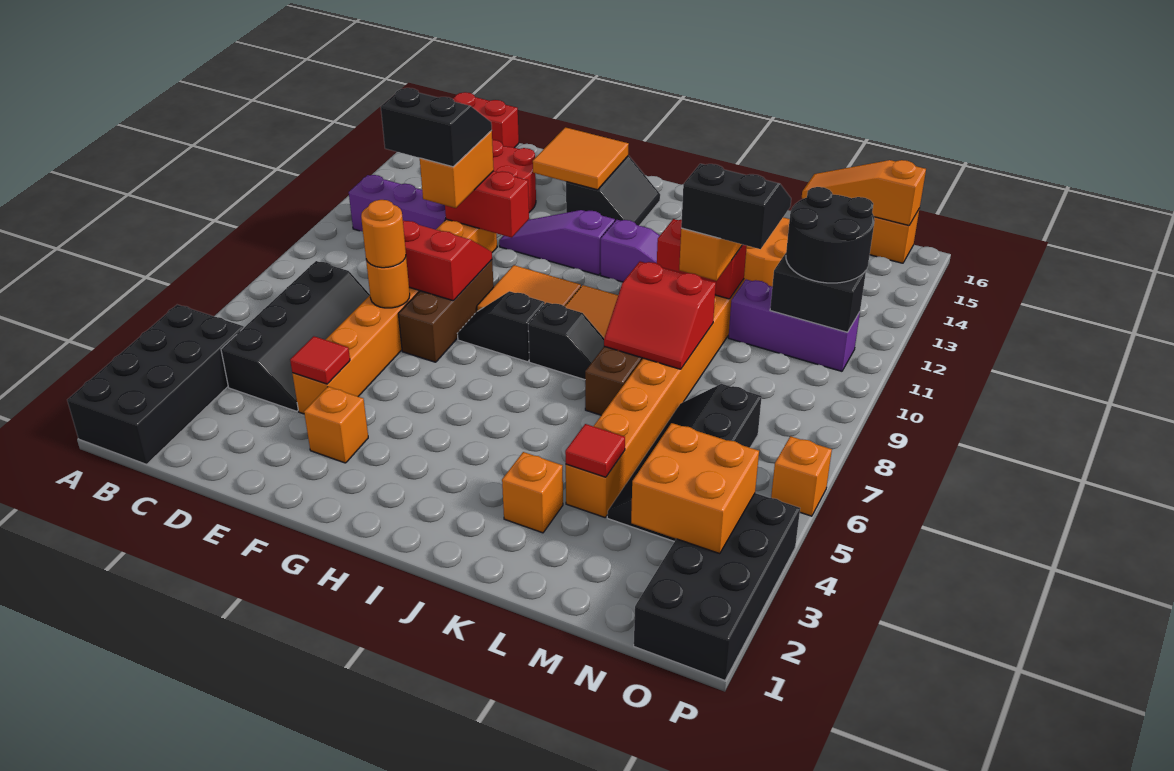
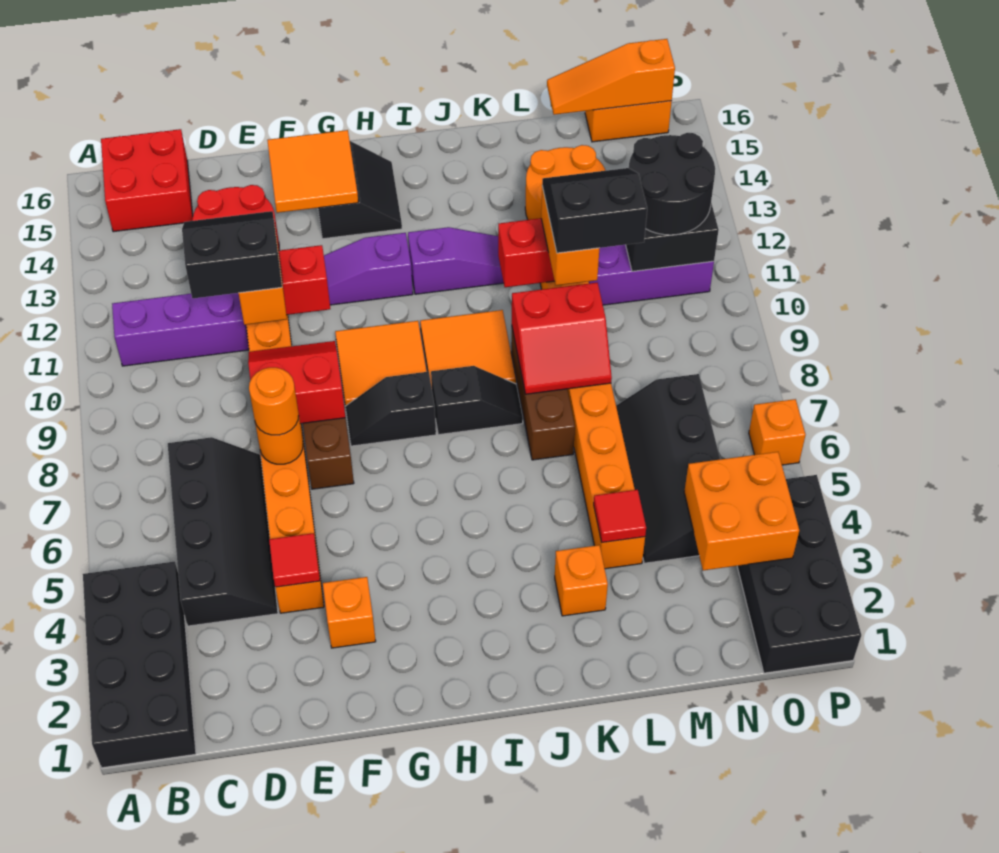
red brick B16:C16 level 1 -> red brick B15:C16 level 1

